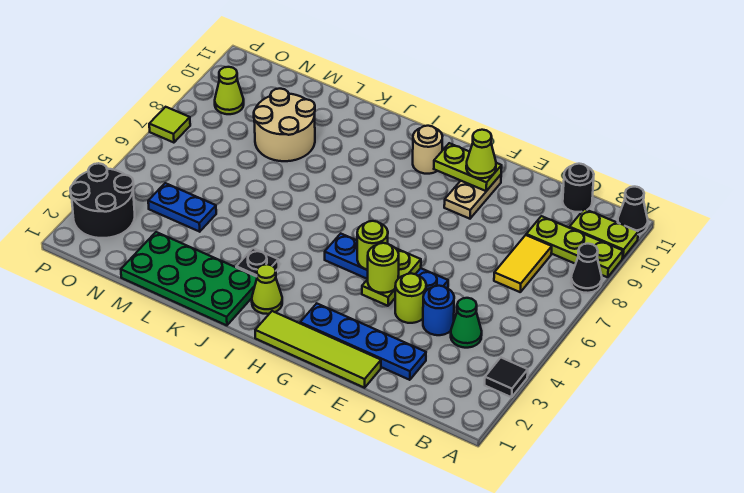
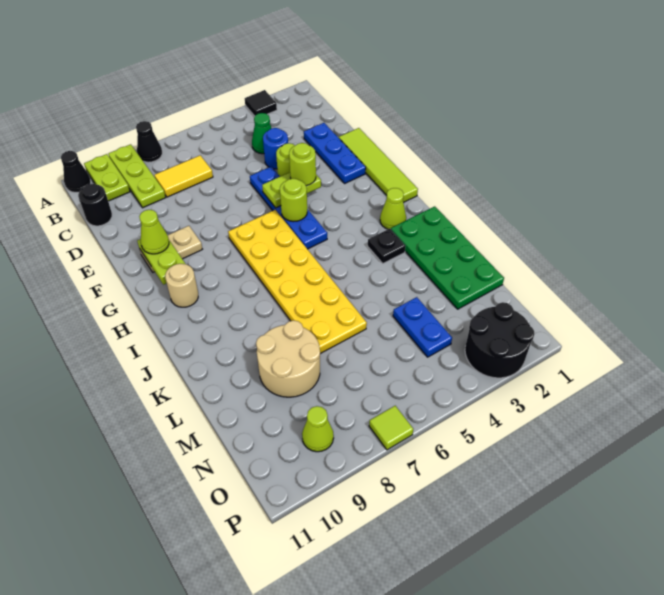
blue plate D2:G2 level 1 -> blue plate D2:F2 level 1
none -> yellow plate G6:L7 level 1

